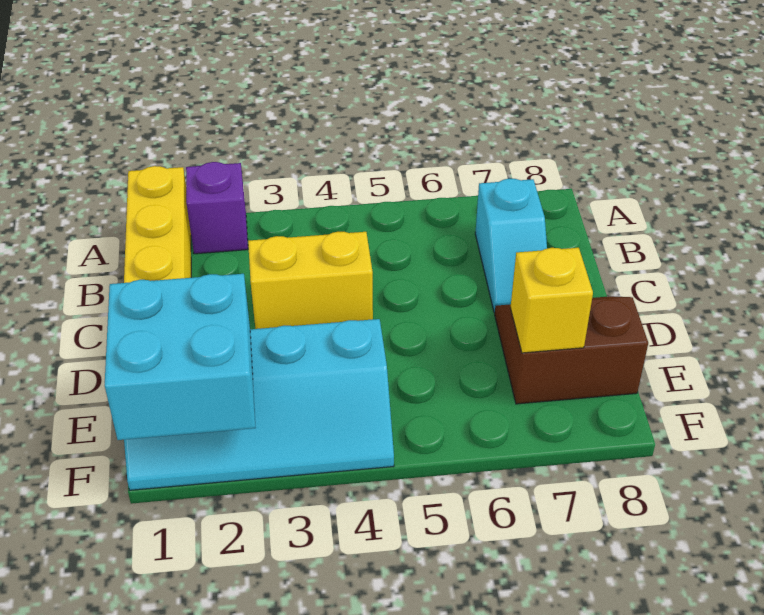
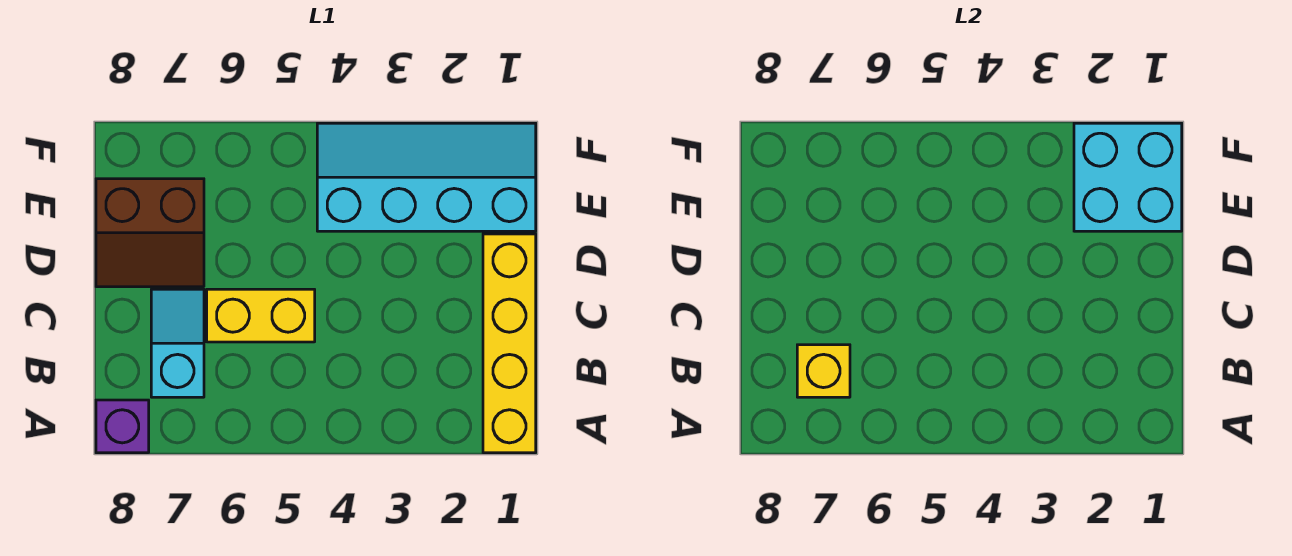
purple brick A2 level 1 -> purple brick A8 level 1
yellow brick C3:C4 level 1 -> yellow brick C5:C6 level 1
yellow brick E7 level 2 -> yellow brick B7 level 2

